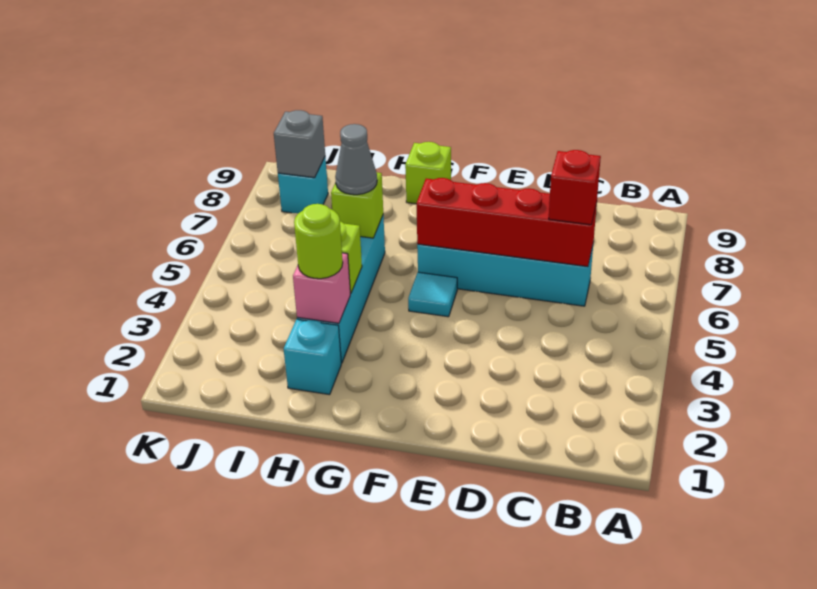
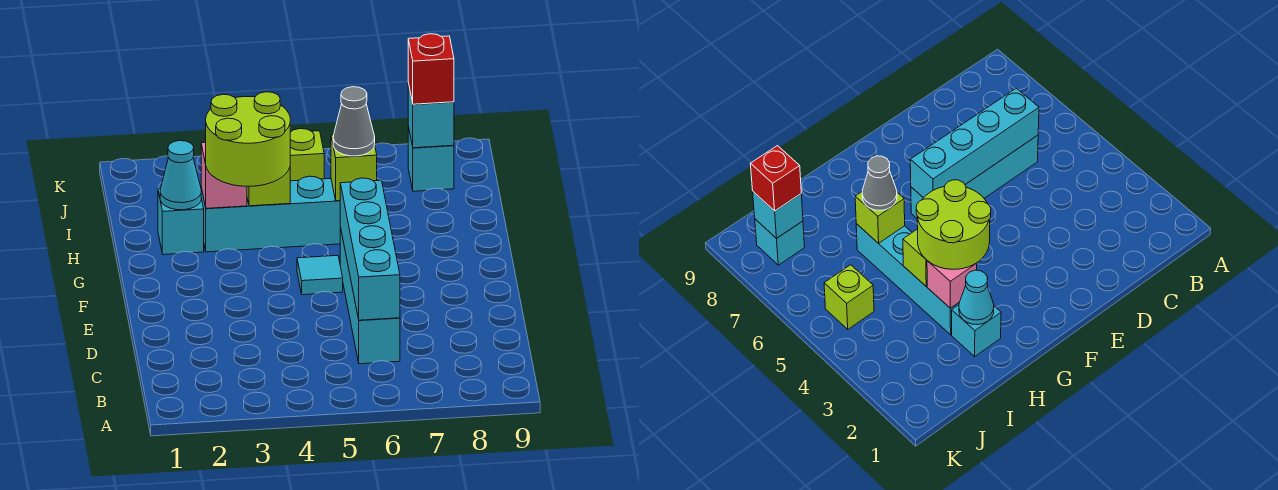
red brick C6:F6 level 2 -> cyan brick C6:F6 level 2
red brick C6 level 3 -> red brick J8 level 3
lime brick G9 level 1 -> lime brick J5 level 1
none -> cyan cone H2 level 2
lime round brick H3 level 3 -> lime round brick G3:H4 level 3
grey brick J8 level 2 -> cyan brick J8 level 2

